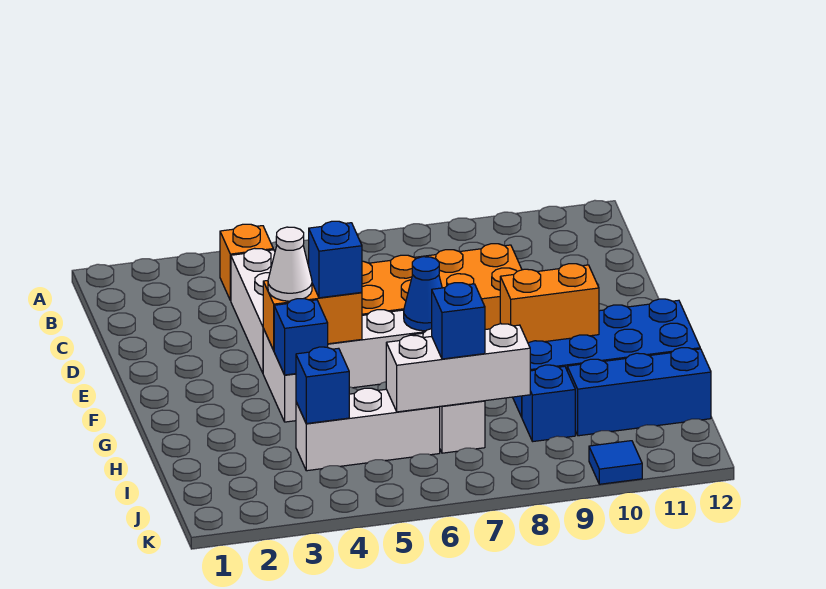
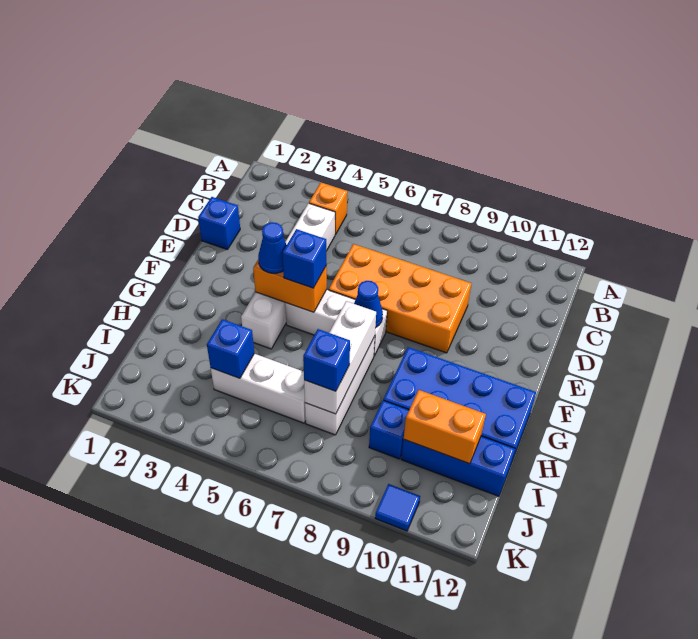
white cone F4 level 3 -> blue cone F4 level 3
blue brick G4 level 2 -> blue brick D1 level 1
orange brick G9:G10 level 2 -> orange brick I10:I11 level 2
white brick I6:I8 level 2 -> white brick G7:I7 level 2

